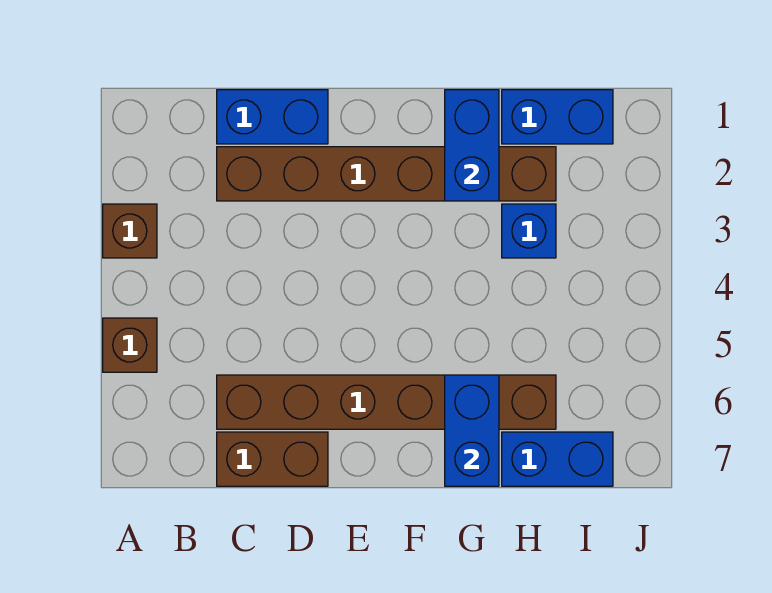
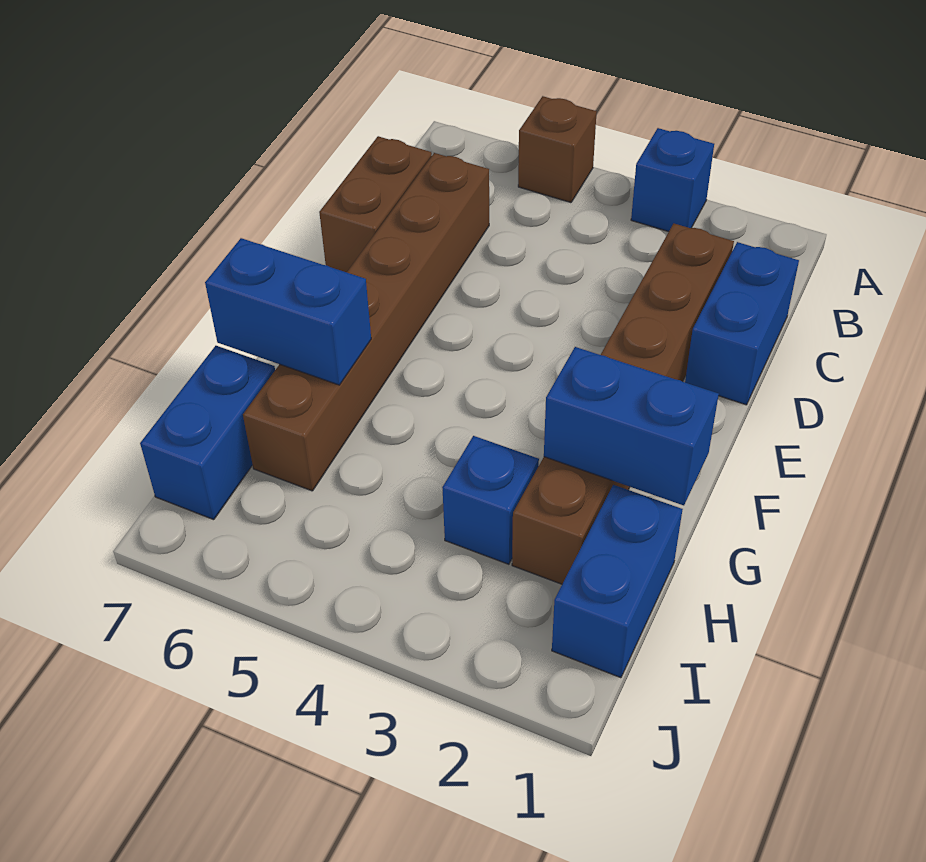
brown brick A3 level 1 -> blue brick A3 level 1

